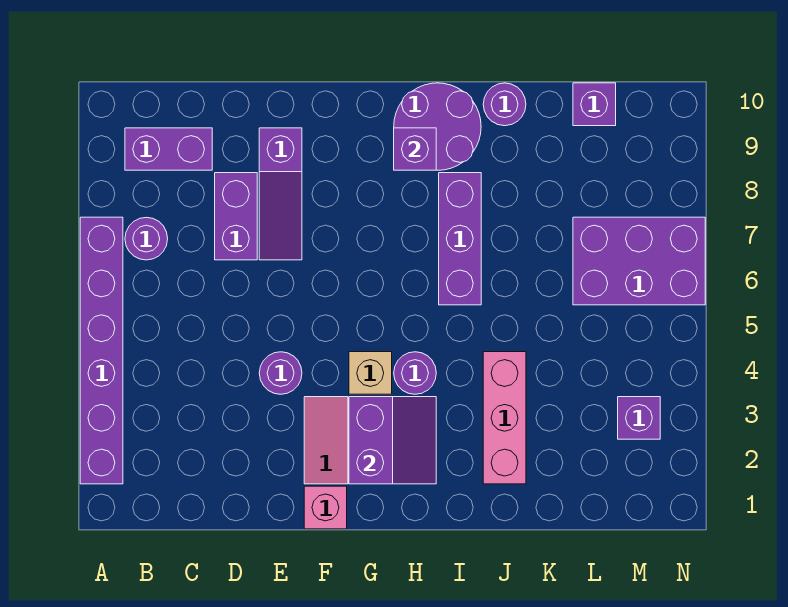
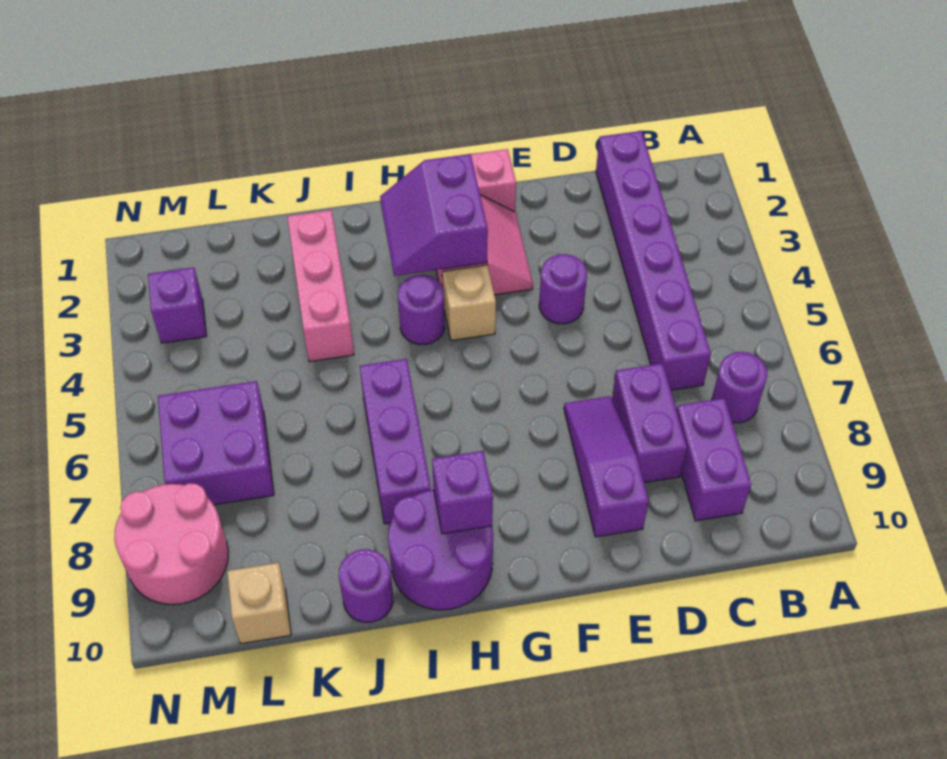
purple brick A2:A7 level 1 -> purple brick C1:C6 level 1
purple brick B9:C9 level 1 -> purple brick C8:C9 level 1
purple brick L6:N7 level 1 -> purple brick L6:M7 level 1
purple brick L10 level 1 -> tan brick L10 level 1
none -> pink round brick M8:N9 level 1

